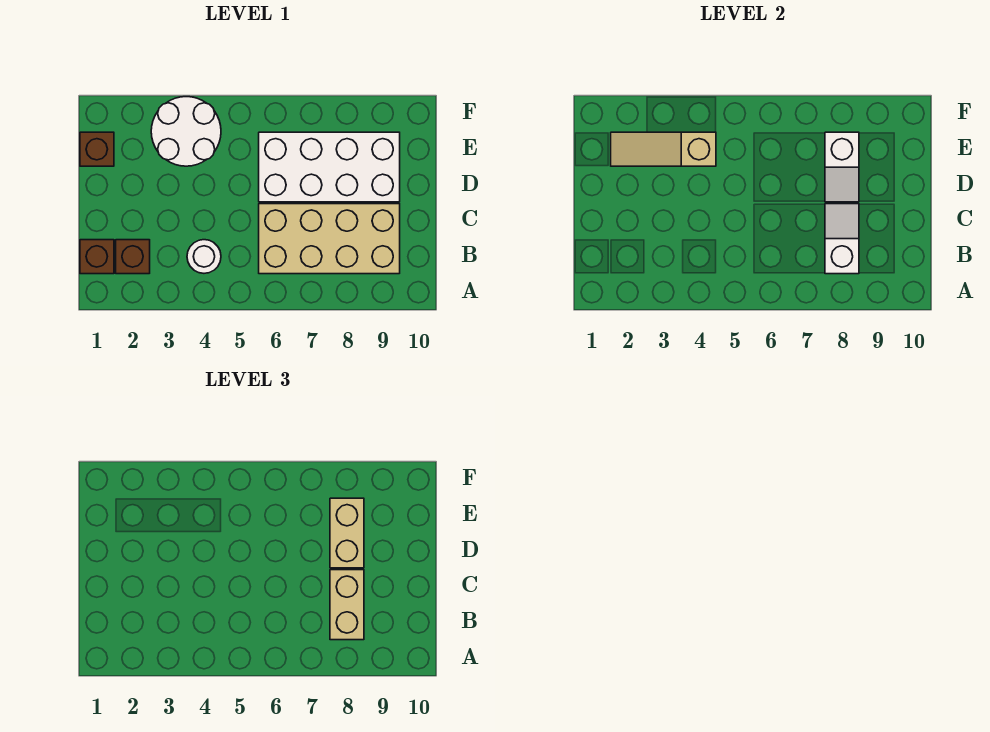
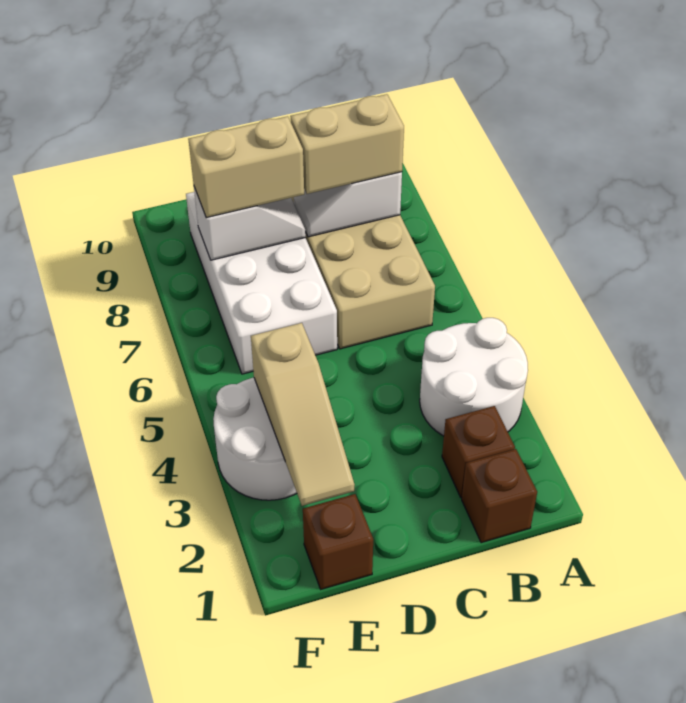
white round brick B4 level 1 -> white round brick A3:B4 level 1

